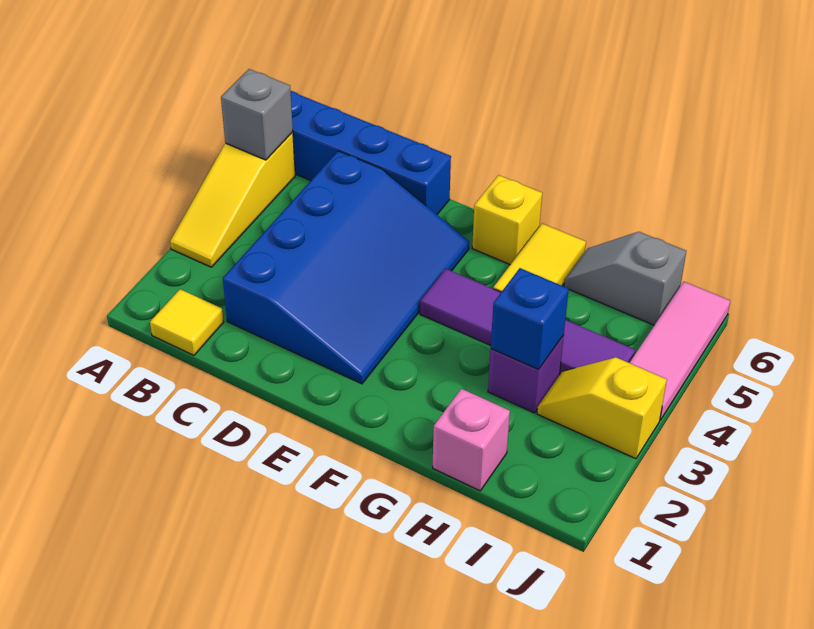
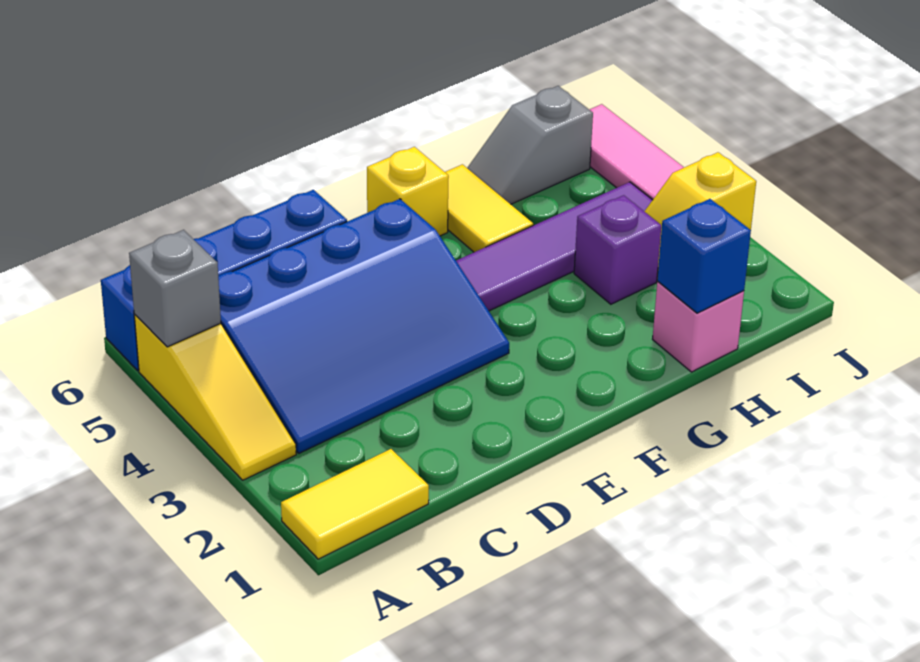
yellow tile B1 level 1 -> yellow tile A1:B1 level 1
blue slope C2:E5 level 1 top C -> blue slope B3:E5 level 1 top 5
blue brick H3 level 2 -> blue brick H1 level 2

